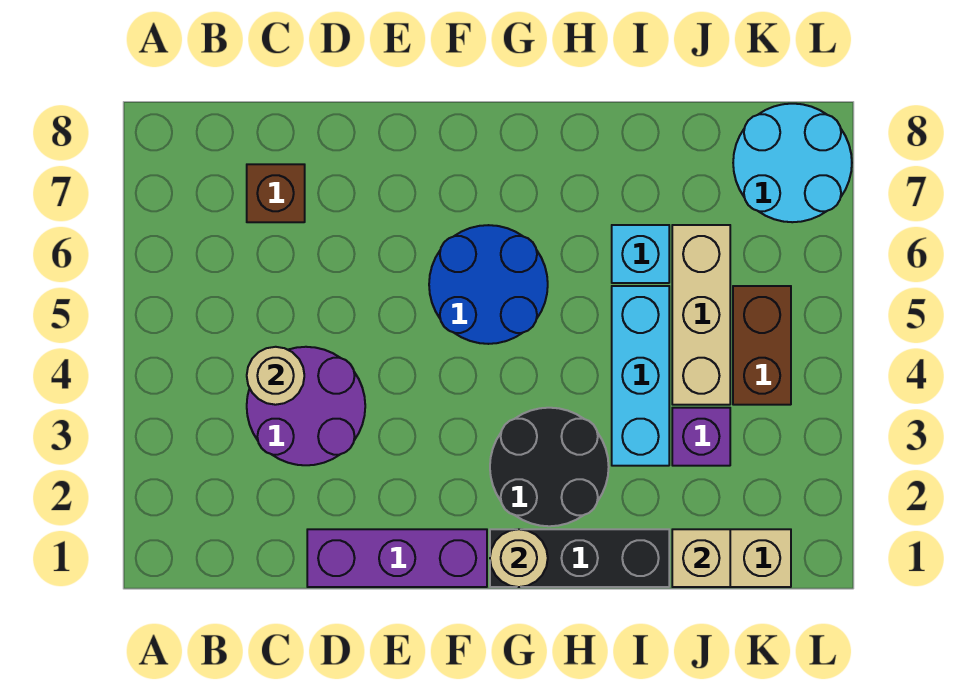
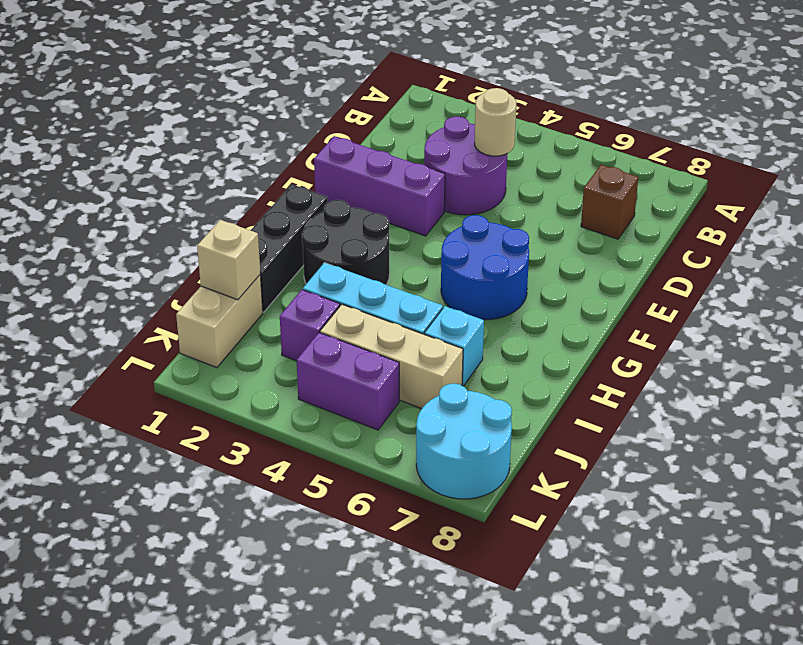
purple brick D1:F1 level 1 -> purple brick E1:E3 level 1
tan round brick G1 level 2 -> none
brown brick K4:K5 level 1 -> purple brick K4:K5 level 1

